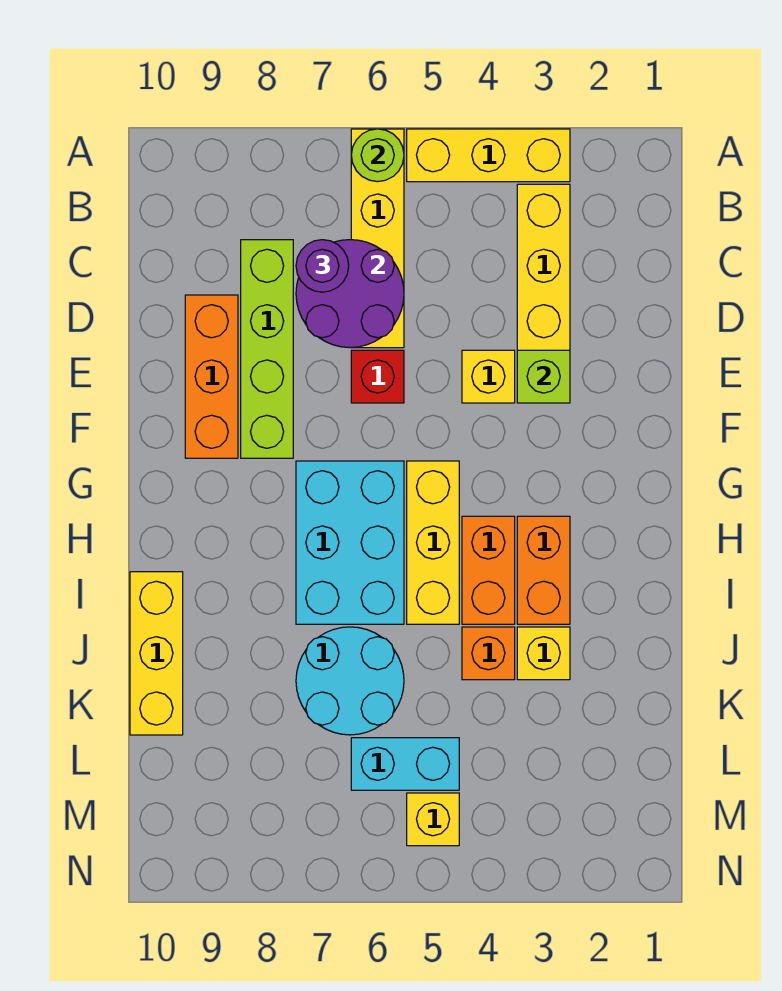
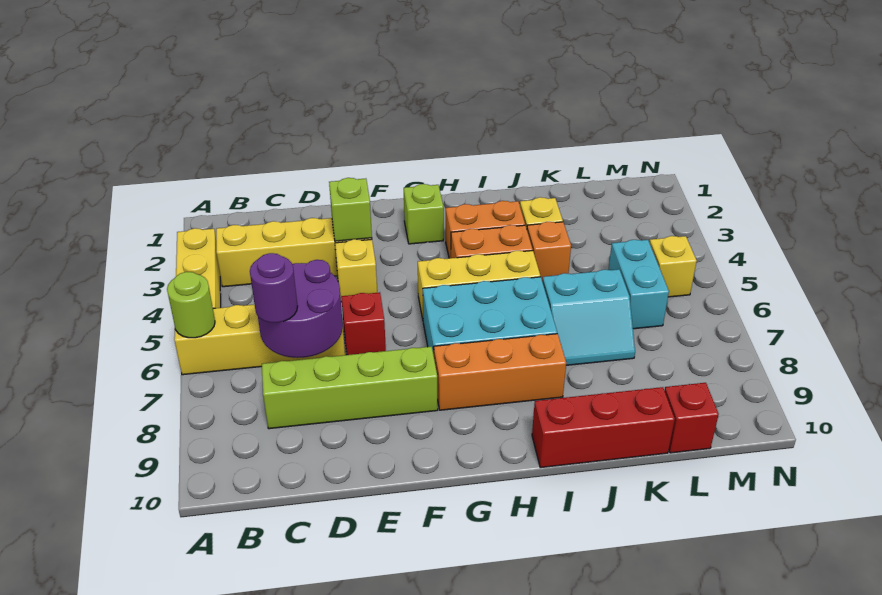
orange brick D9:F9 level 1 -> orange brick G8:I8 level 1
none -> lime brick G2 level 1
yellow brick I10:K10 level 1 -> red brick I10:K10 level 1
cyan round brick J6:K7 level 1 -> cyan slope J6:K7 level 1 top 6
none -> red brick L10 level 1

